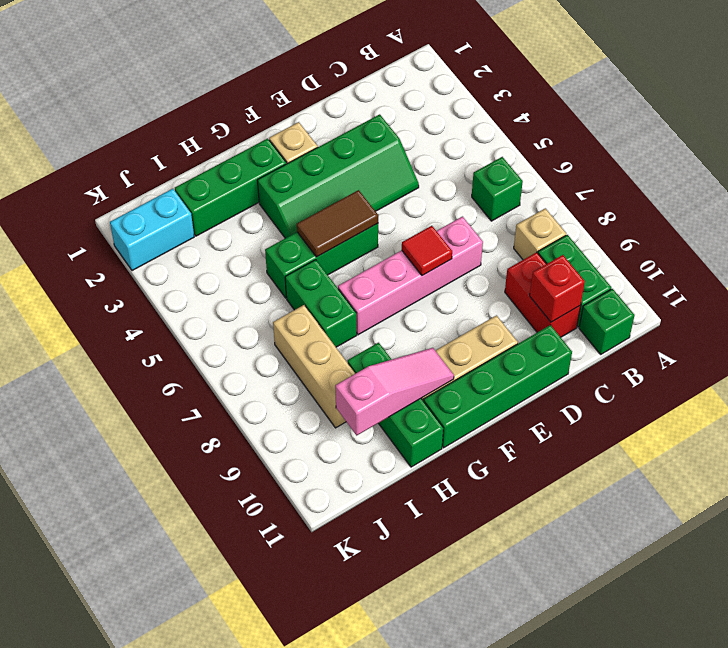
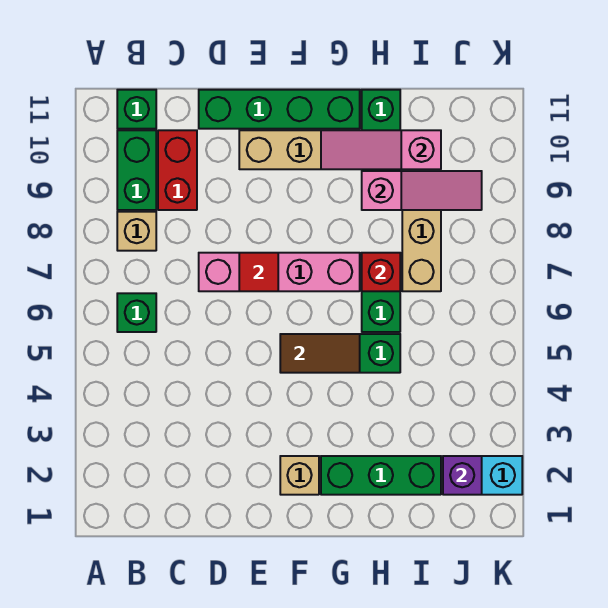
red brick C10 level 2 -> red brick H7 level 2
green slope D3:G4 level 1 top 3 -> none
none -> pink slope H9:J9 level 2 top H
none -> purple brick J2 level 2

